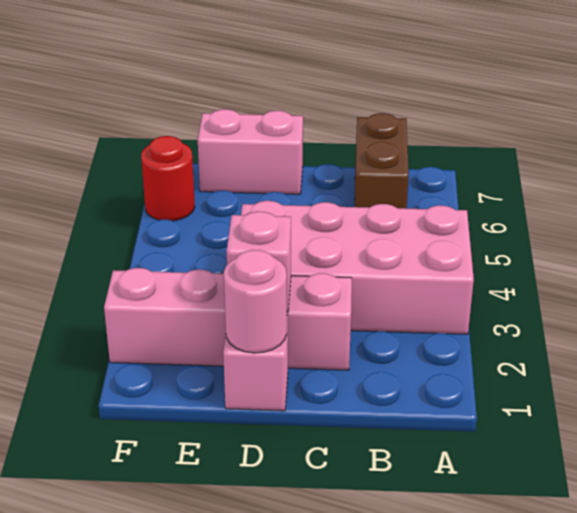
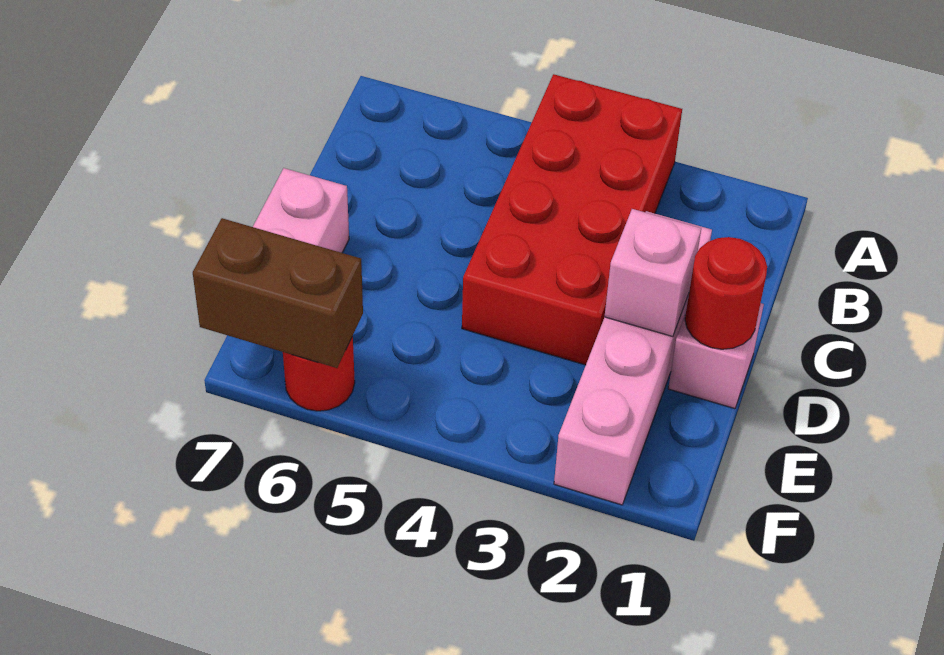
pink brick A3:D4 level 1 -> red brick A3:D4 level 1
brown brick B6:B7 level 1 -> brown brick F6:F7 level 2
pink round brick D1 level 2 -> red round brick D1 level 2

